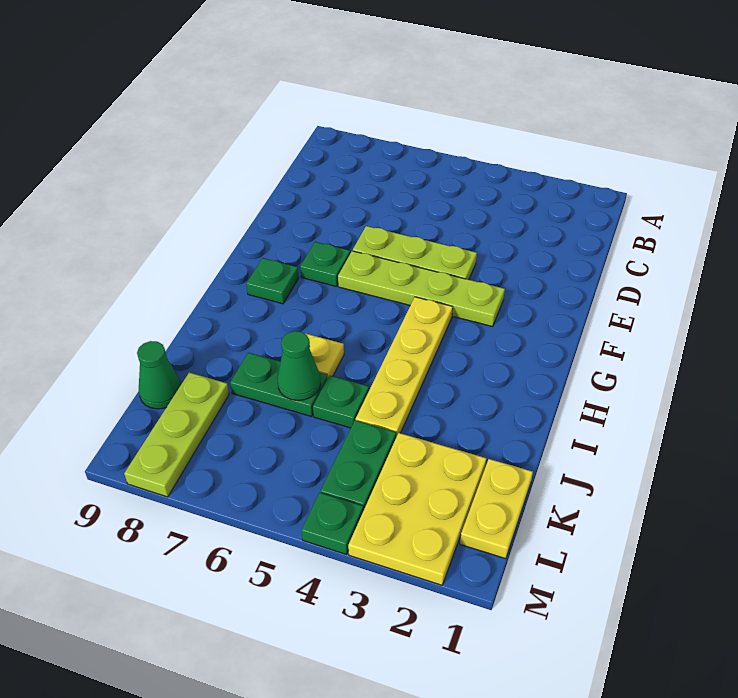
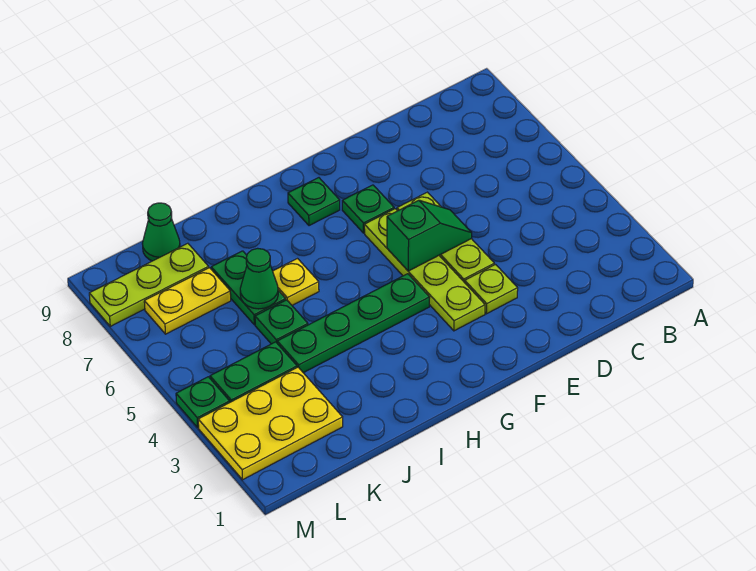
none -> lime plate E3 level 1
none -> green slope E5:F5 level 2 top F
yellow plate G4:J4 level 1 -> green plate G4:J4 level 1
yellow plate K1:L1 level 1 -> yellow plate K7:L7 level 1

